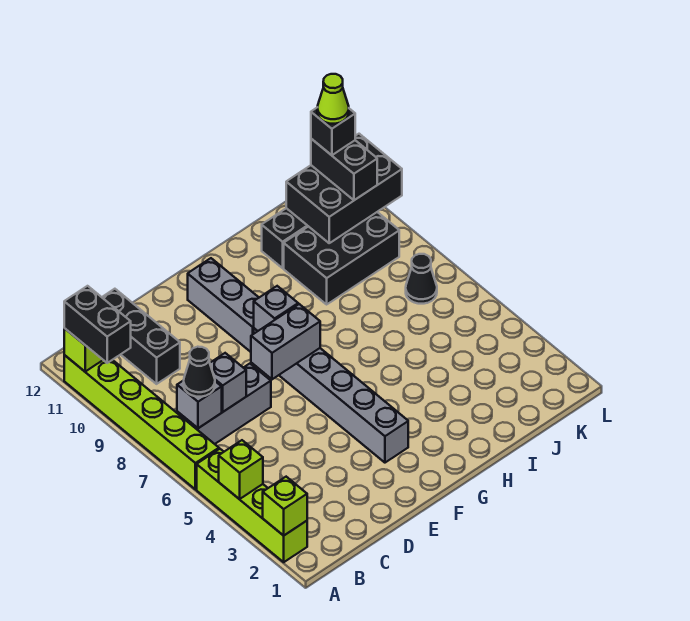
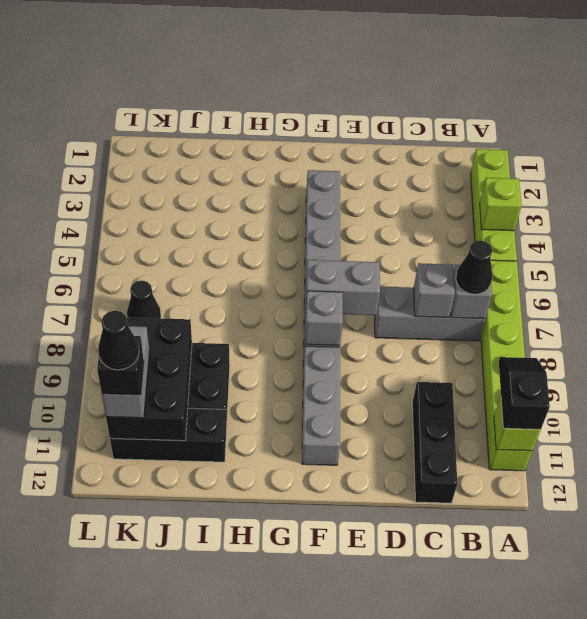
lime brick A2 level 2 -> none
black brick A10:A11 level 3 -> black slope A10:A11 level 3 top 11
black brick J10:L11 level 2 -> black brick J9:K11 level 2
black brick K10:K11 level 3 -> grey brick K10:K11 level 3
lime cone K11 level 5 -> black cone K11 level 5

